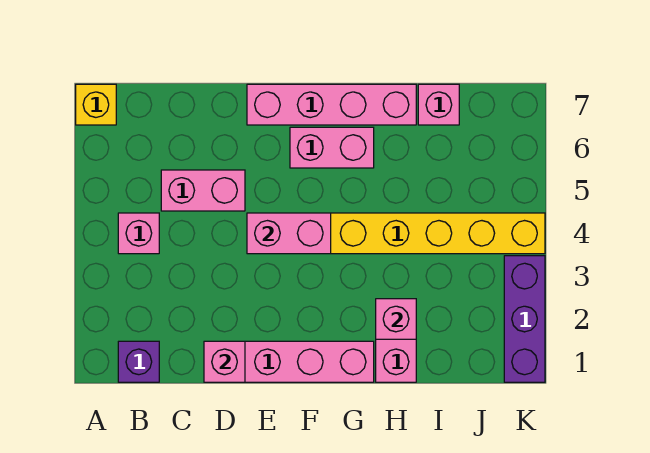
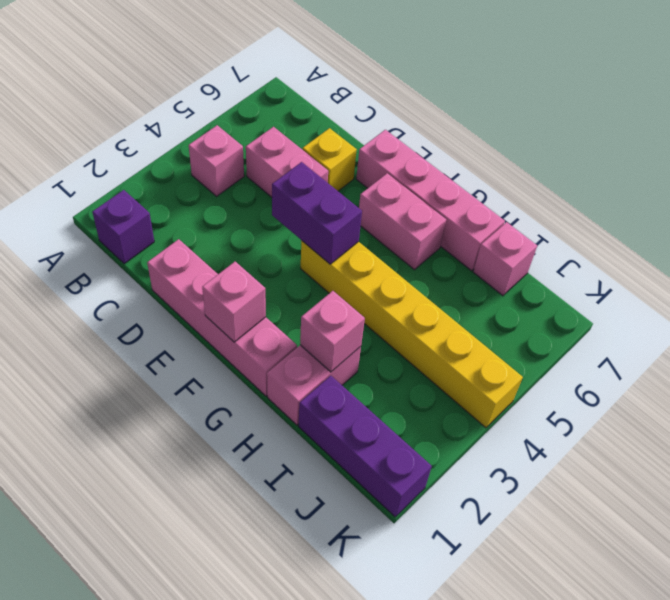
yellow brick A7 level 1 -> yellow brick D6 level 1
pink brick D1 level 2 -> pink brick F1 level 2
pink brick E4:F4 level 2 -> purple brick E4:F4 level 2
purple brick K1:K3 level 1 -> purple brick I1:K1 level 1

